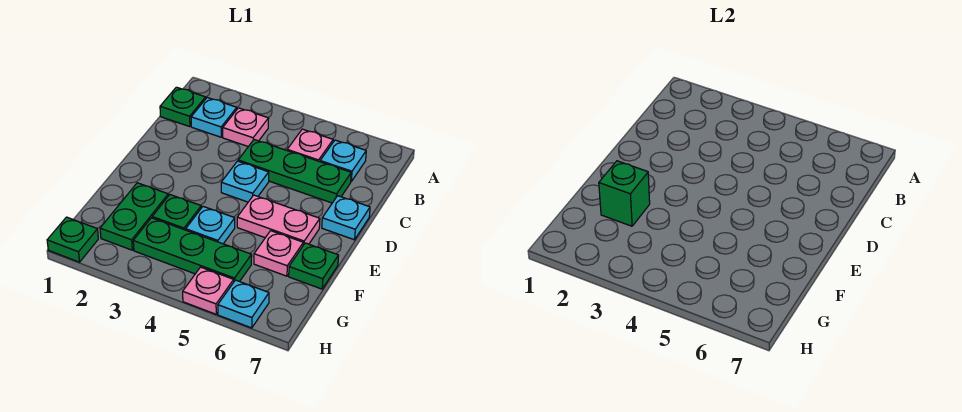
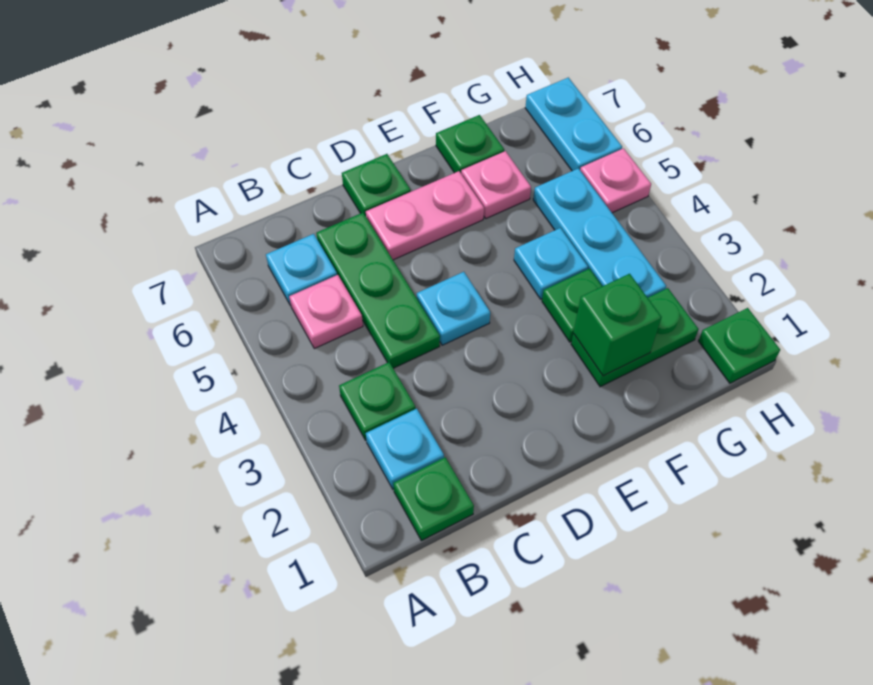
pink plate B3 level 1 -> green plate B3 level 1
cyan plate D7 level 1 -> green plate D7 level 1
pink plate E5:E6 level 1 -> pink plate D6:E6 level 1
green plate G3:G5 level 1 -> cyan plate G3:G5 level 1
cyan plate H6 level 1 -> cyan plate H6:H7 level 1

